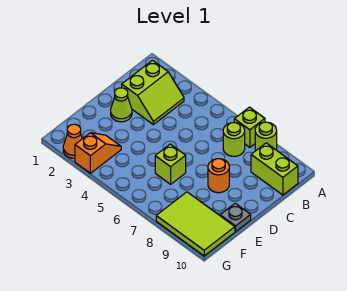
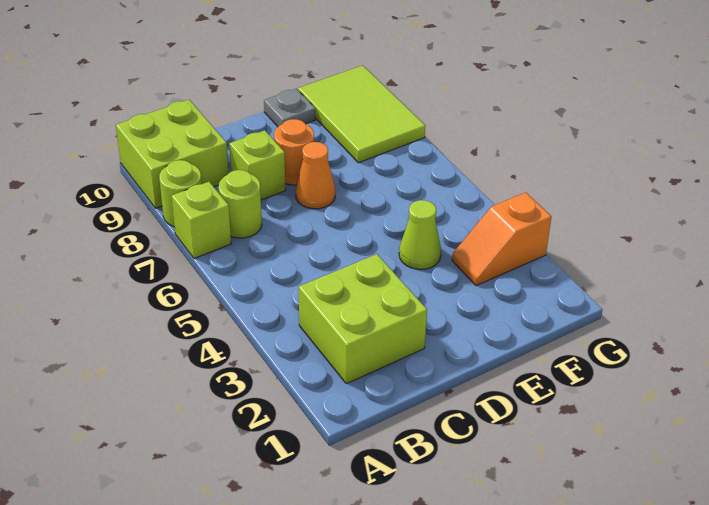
lime slope B2:C3 level 1 top 2 -> lime brick B2:C3 level 1
lime brick B9:B10 level 1 -> lime brick A9:B10 level 1
lime cone D2 level 1 -> lime cone E4 level 1
lime brick E6 level 1 -> lime brick C8 level 1
orange cone G2 level 1 -> orange cone D7 level 1

